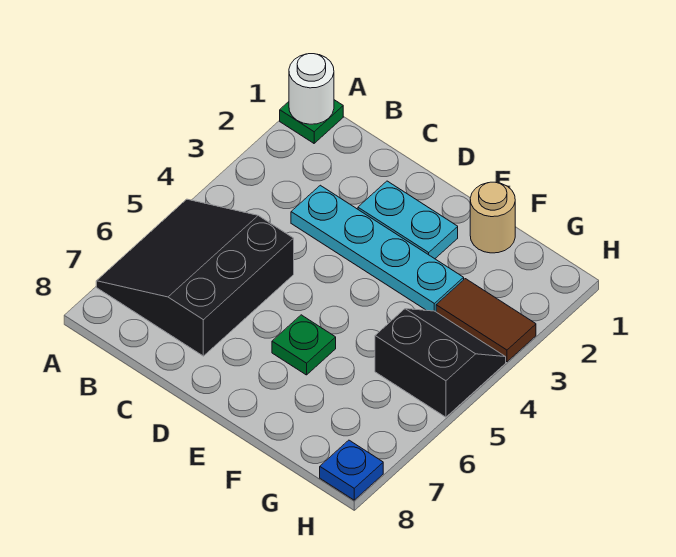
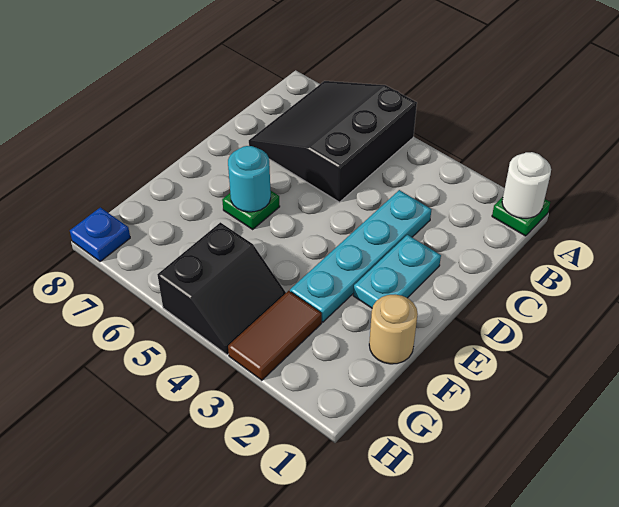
black slope A5:C7 level 1 top C -> black slope A5:C7 level 1 top 5
none -> cyan round brick E6 level 2

